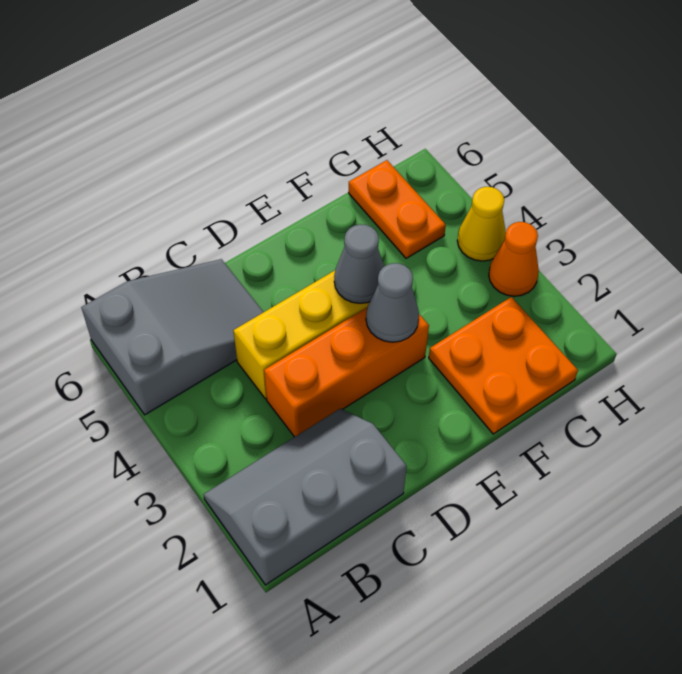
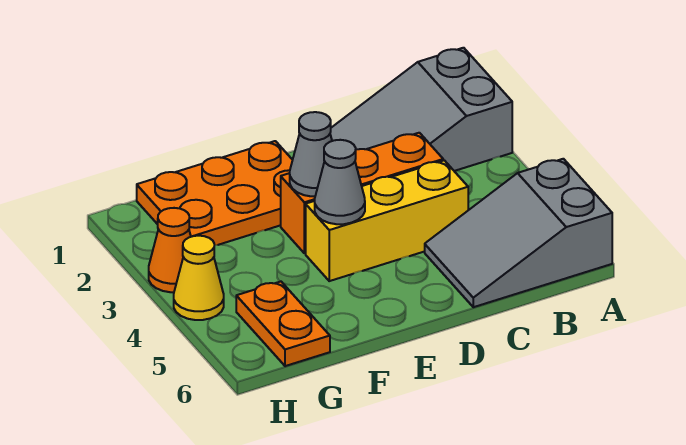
grey slope A1:C2 level 1 top 1 -> grey slope A1:C2 level 1 top A
orange plate F1:G2 level 1 -> orange plate E1:G2 level 1

